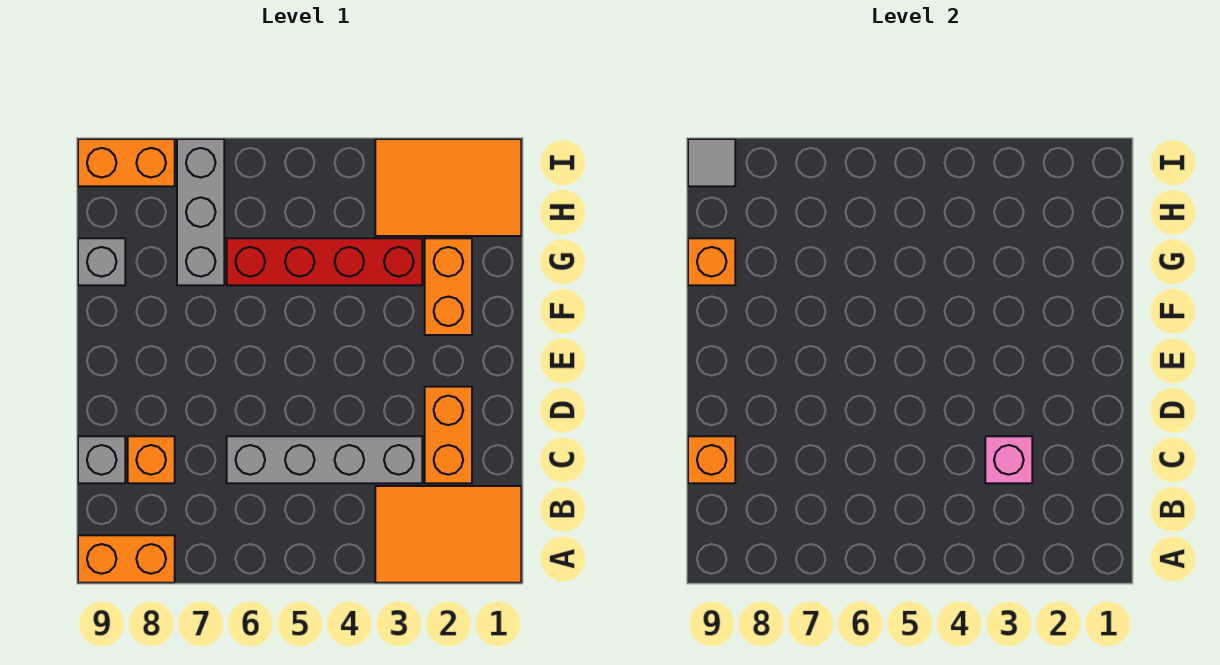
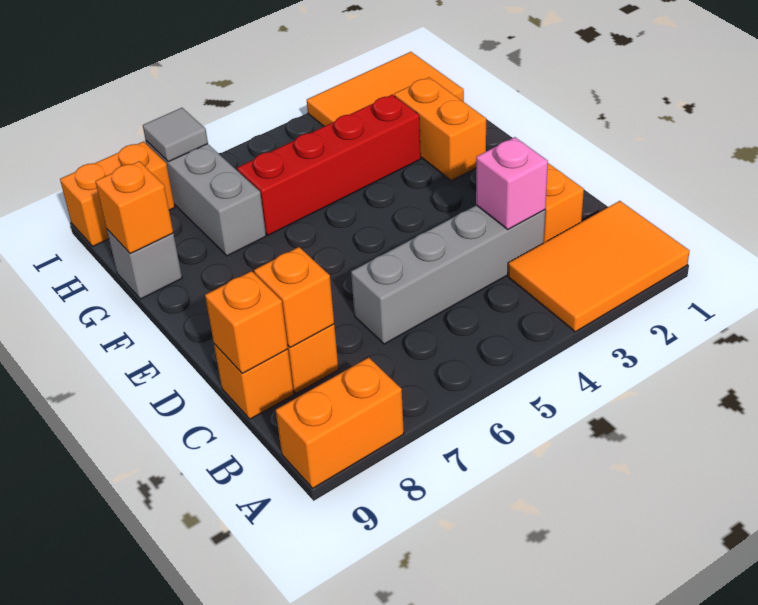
none -> orange brick C8 level 2
grey brick C9 level 1 -> orange brick C9 level 1
grey tile I9 level 2 -> grey tile I7 level 2

